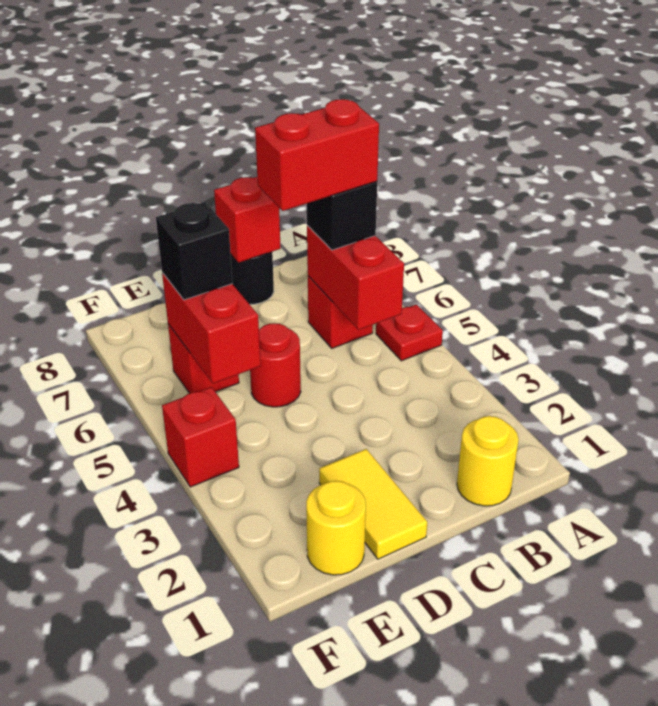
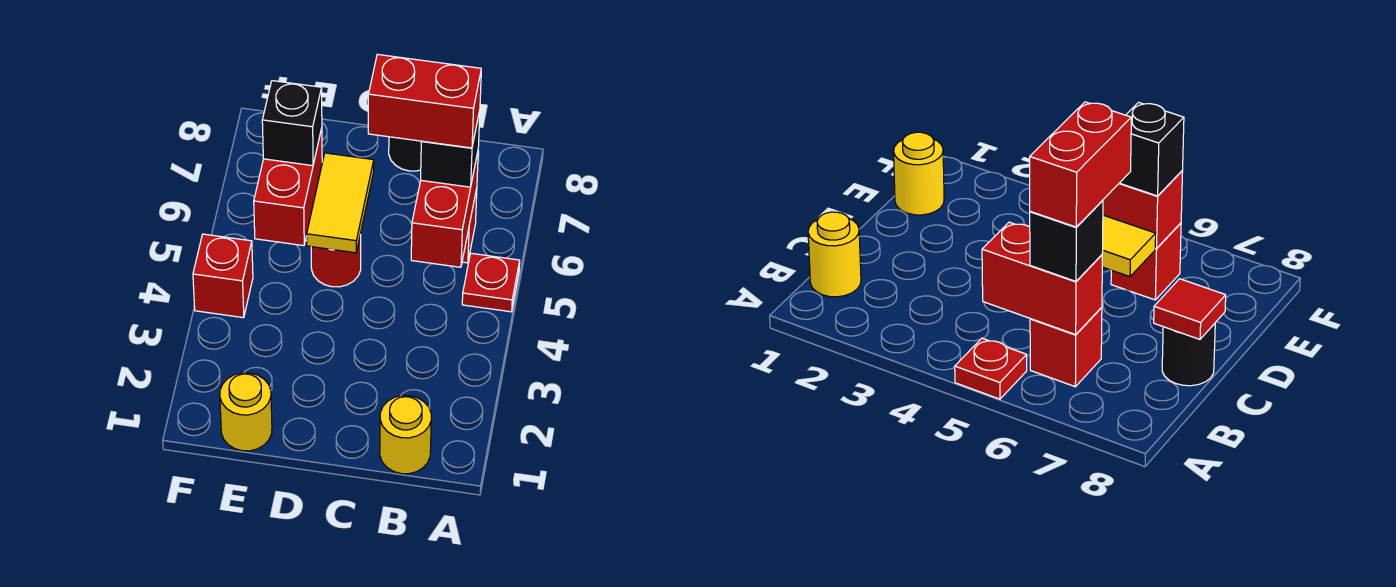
red brick C8 level 2 -> red tile C8 level 2
yellow tile D1:D2 level 1 -> yellow tile D5:D6 level 2

